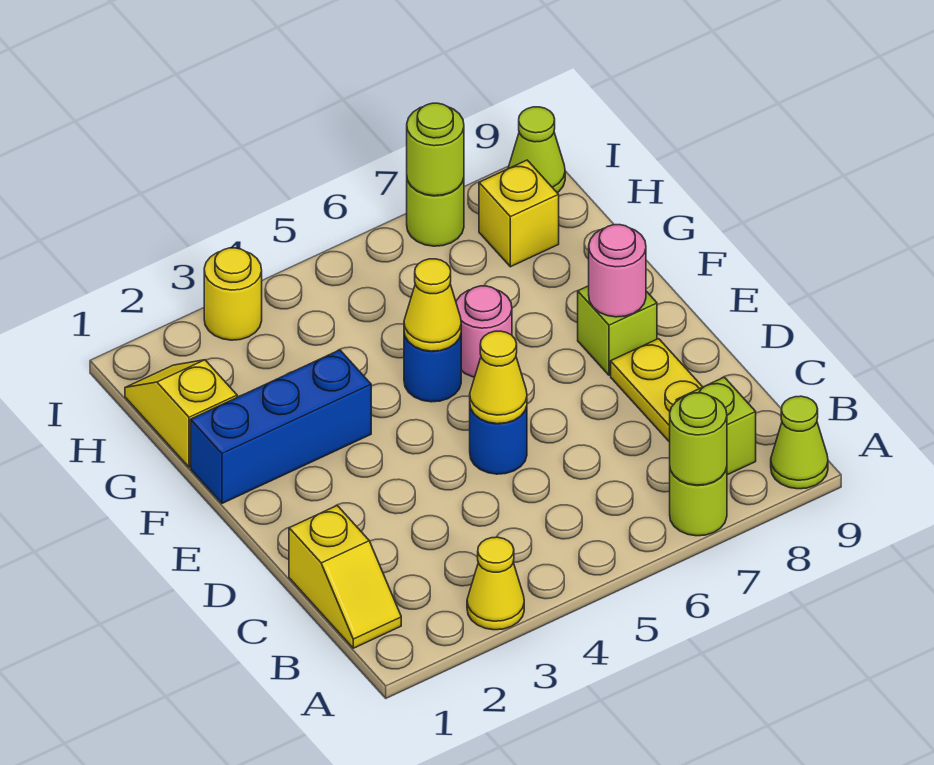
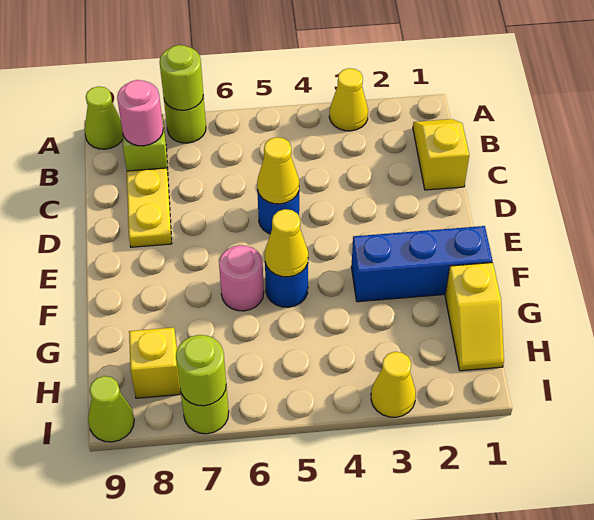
lime brick E8 level 1 -> none
pink round brick E8 level 2 -> pink round brick B8 level 2
yellow round brick I3 level 1 -> yellow cone I3 level 1

